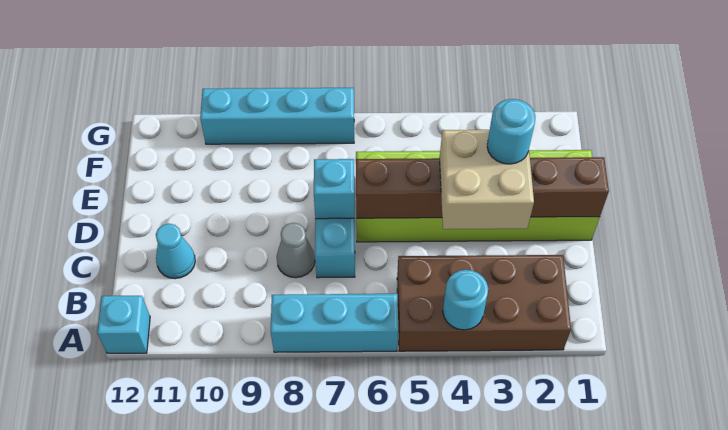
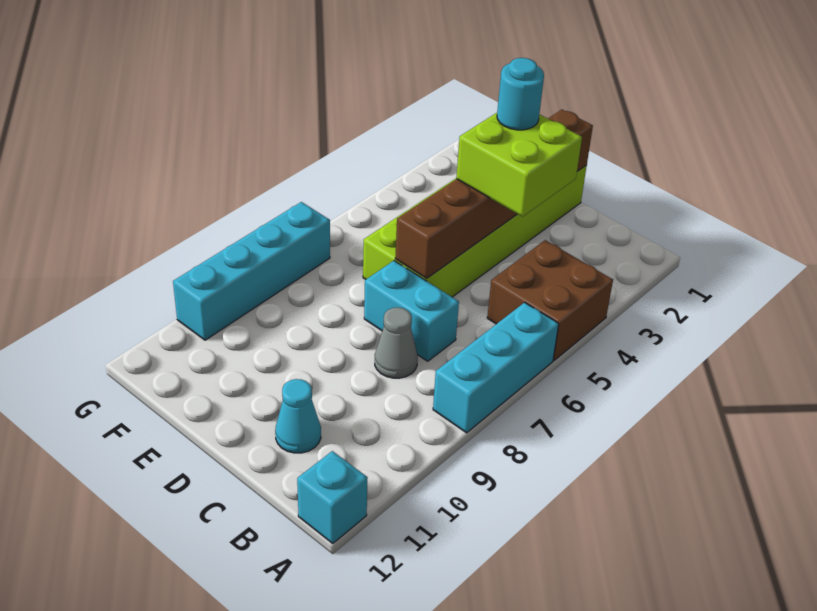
brown brick A2:B5 level 1 -> brown brick A4:B5 level 1
cyan round brick A4 level 2 -> none
tan brick C3:D4 level 3 -> lime brick C3:D4 level 3
cyan brick D7 level 2 -> none

